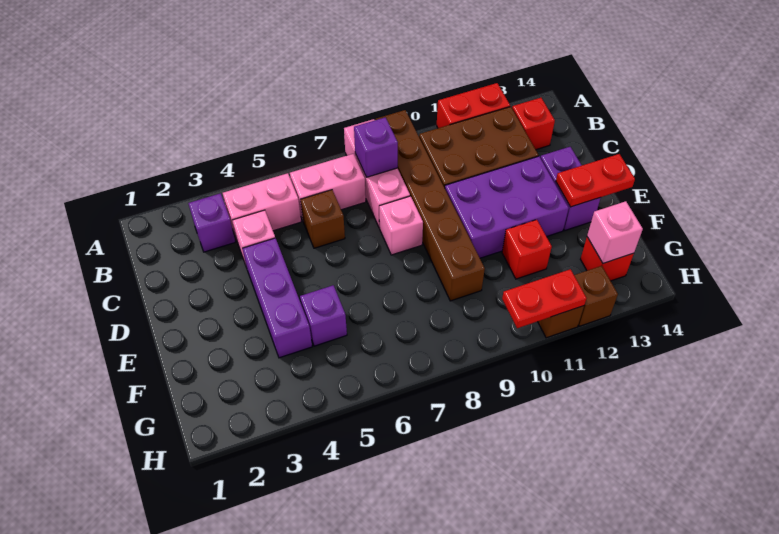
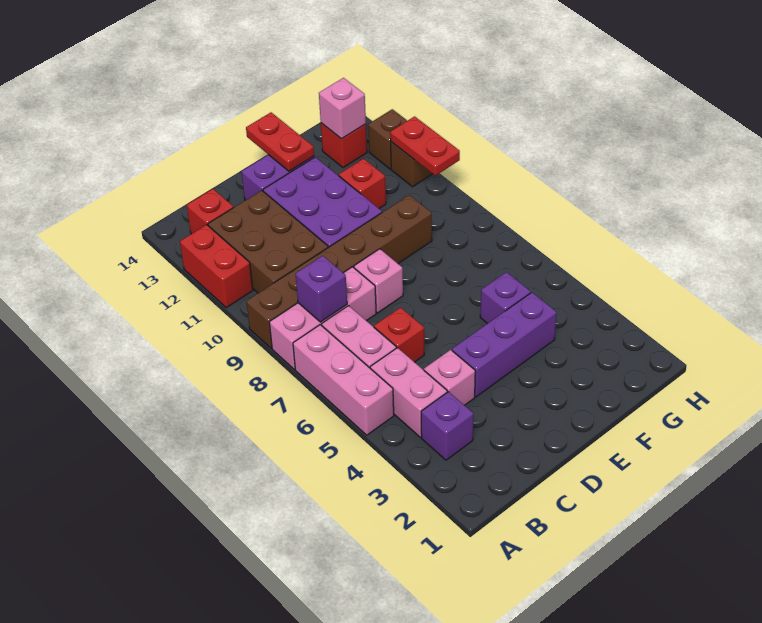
none -> pink brick A5:A7 level 1
brown brick C6 level 1 -> red brick C6 level 1

